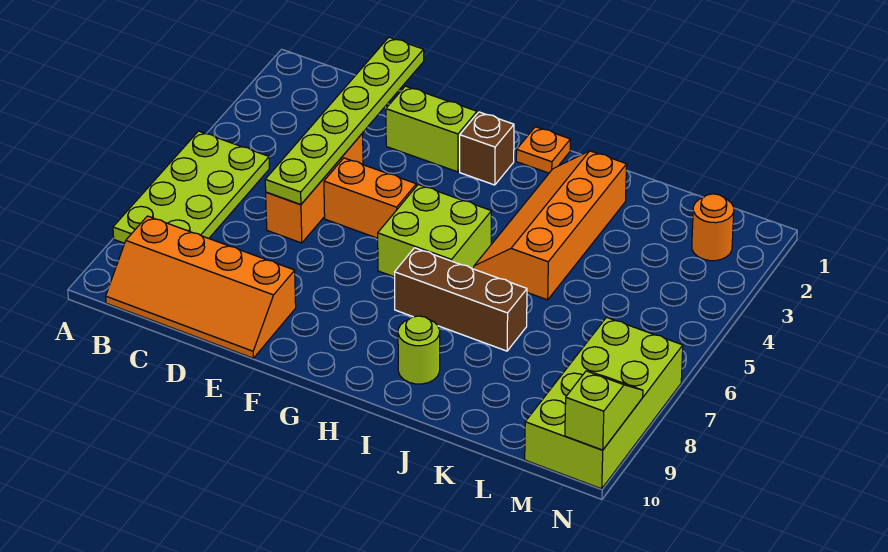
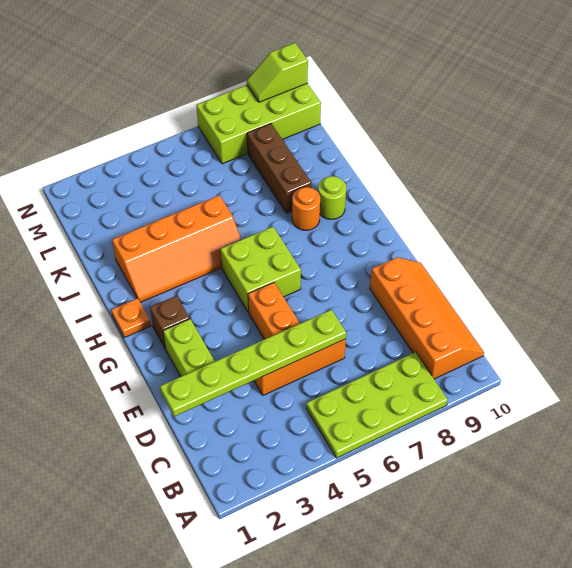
brown brick H7:J7 level 1 -> brown brick J8:L8 level 1
orange round brick M2 level 1 -> orange round brick I8 level 1

